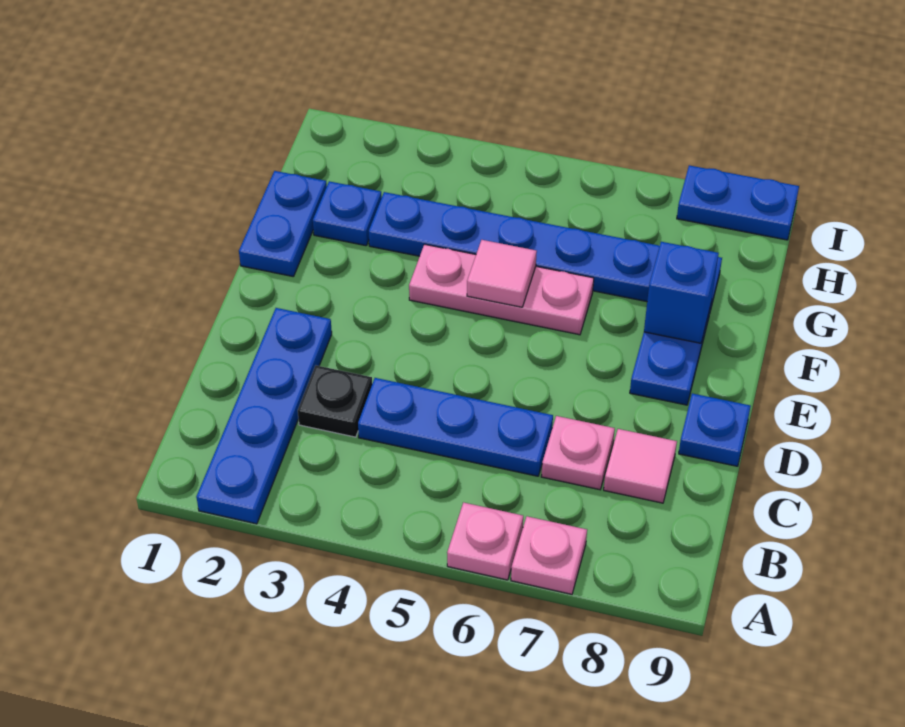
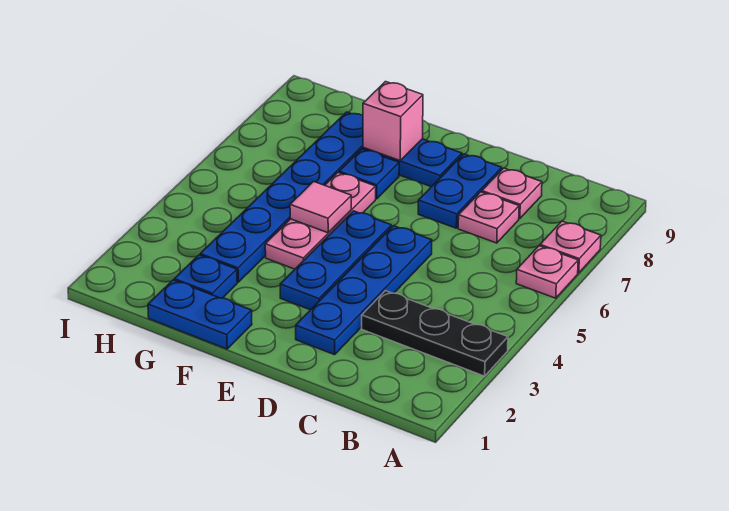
blue plate A2:D2 level 1 -> blue plate D2:D5 level 1
black plate C3 level 1 -> black plate A3:C3 level 1
blue plate C4:C6 level 1 -> blue plate E3:E5 level 1
pink tile C8 level 1 -> pink plate C8 level 1
blue plate D9 level 1 -> blue plate F7 level 1
blue brick F8 level 2 -> pink brick F8 level 2
blue plate I8:I9 level 1 -> blue plate D7:D8 level 1

